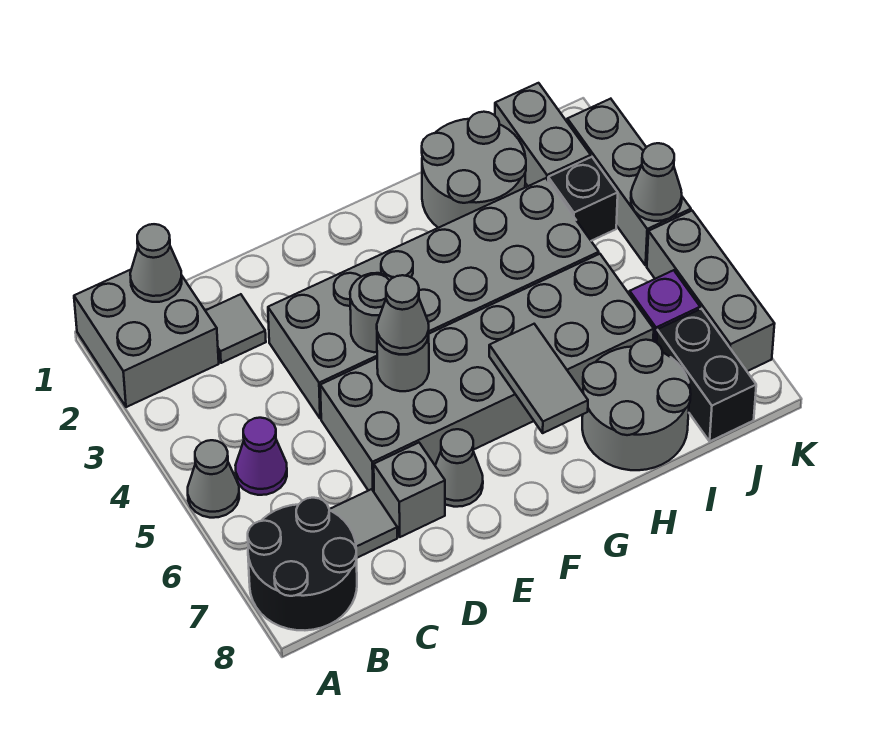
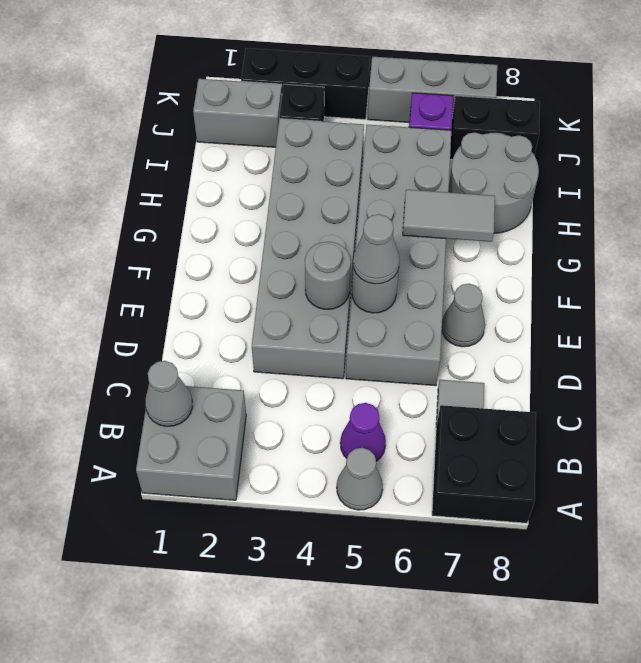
black round brick A7:B8 level 1 -> black brick A7:B8 level 1
grey tile C2 level 1 -> none
grey brick D7 level 1 -> none
grey round brick H1:I2 level 1 -> none
grey brick K2:K4 level 1 -> black brick K2:K4 level 1
grey cone K4 level 2 -> none

